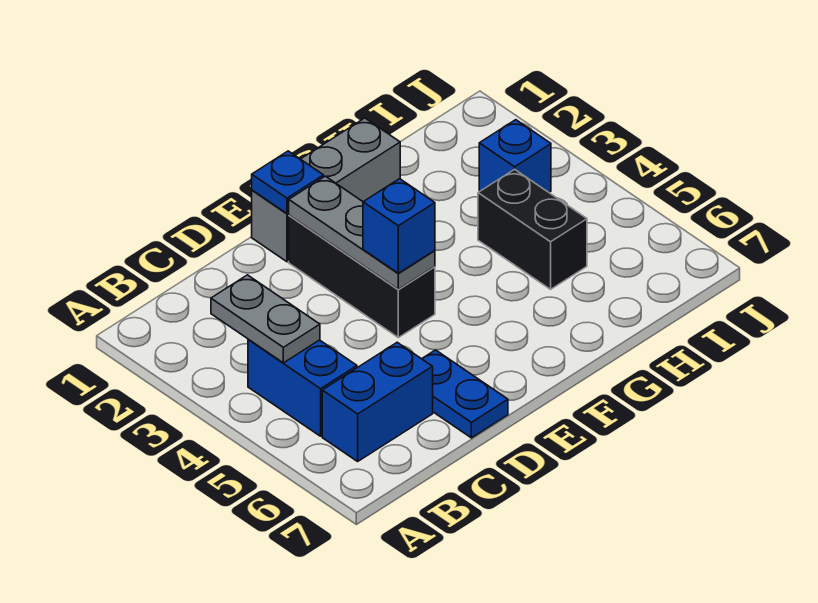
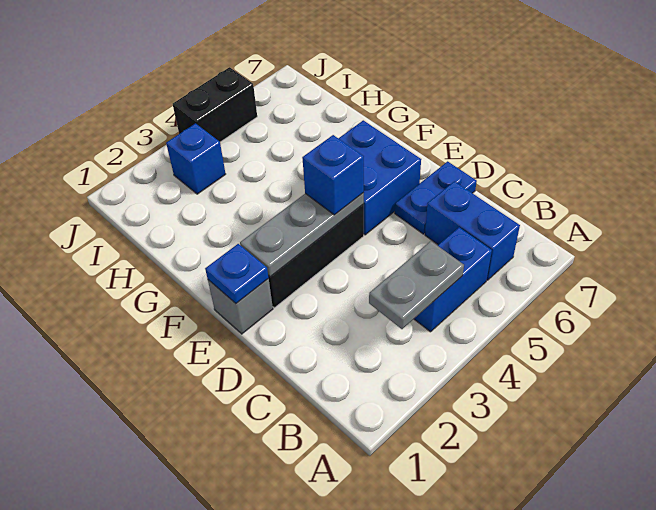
grey brick E1:G1 level 1 -> grey brick E1 level 1
none -> blue brick E5:F6 level 1
black brick H4:H5 level 1 -> black brick J4:J5 level 1

